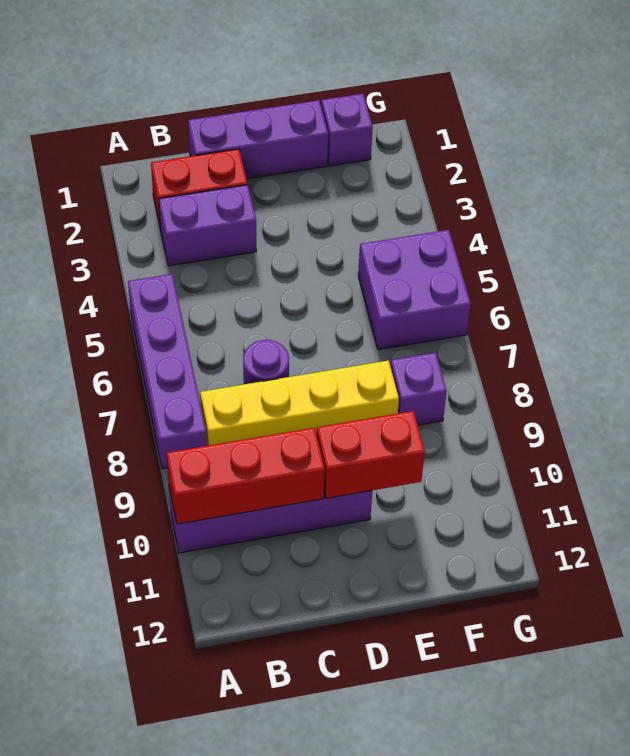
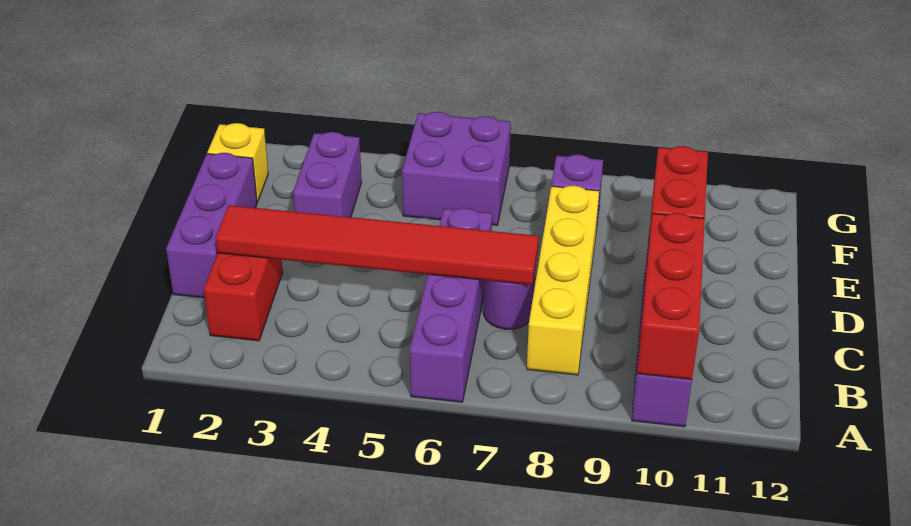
purple brick A5:A8 level 1 -> purple brick A6:D6 level 1
purple brick B3:C3 level 1 -> purple brick E3:F3 level 1
none -> red tile C2:C7 level 2
purple brick F1 level 1 -> yellow brick F1 level 1

